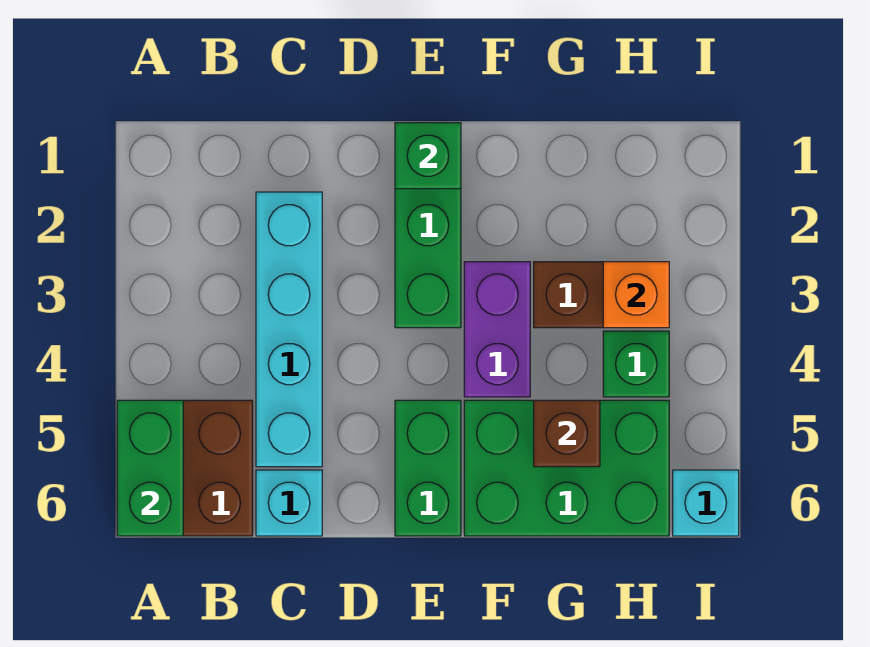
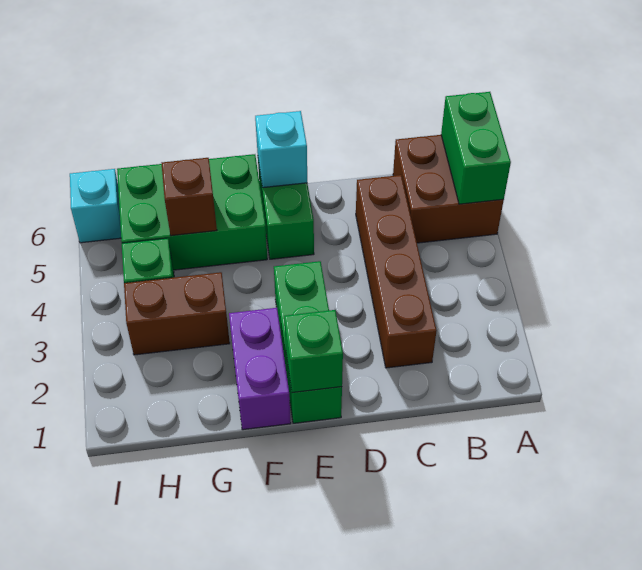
cyan brick C2:C5 level 1 -> brown brick C2:C5 level 1
cyan brick C6 level 1 -> cyan brick E6 level 2
purple brick F3:F4 level 1 -> purple brick F1:F2 level 1
orange brick H3 level 2 -> none

